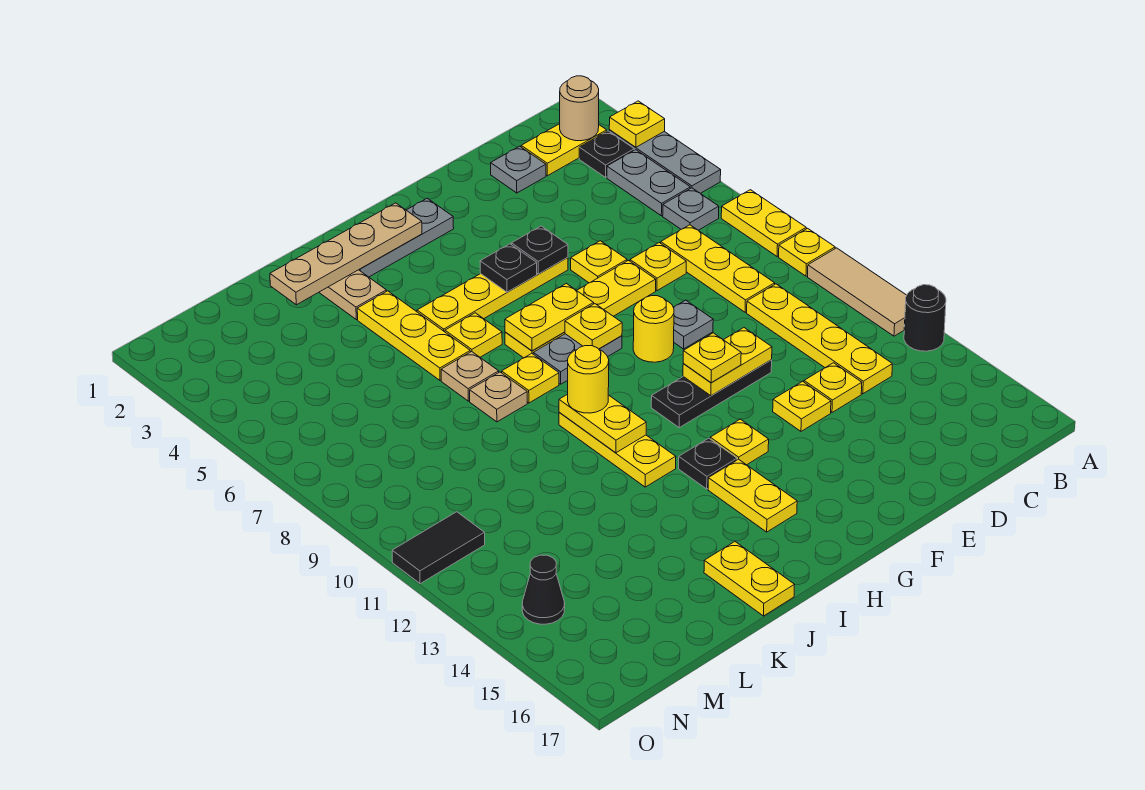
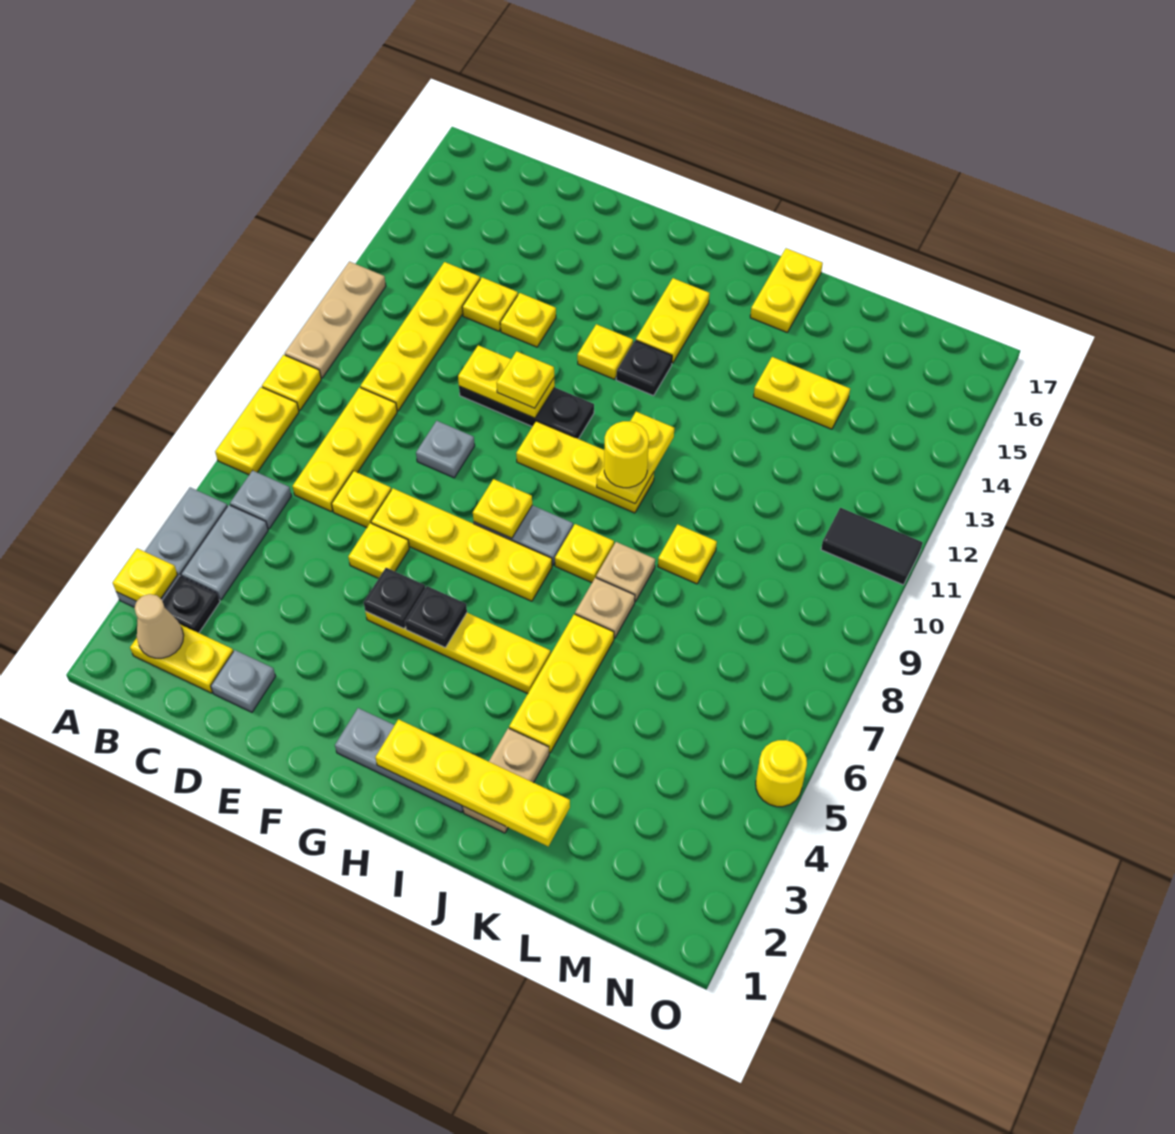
tan tile A10:A12 level 1 -> tan plate A10:A12 level 1
black round brick A13 level 1 -> none
tan round brick B2 level 2 -> tan cone B2 level 2
yellow round brick F9 level 1 -> yellow round brick O5 level 1
yellow plate G7:H7 level 2 -> yellow plate K14:L14 level 1
tan plate H2:K2 level 2 -> yellow plate H2:K2 level 2
yellow plate I6 level 1 -> yellow plate K9 level 1
yellow plate I10:I12 level 1 -> yellow plate G10:I10 level 1
black cone N14 level 1 -> none

